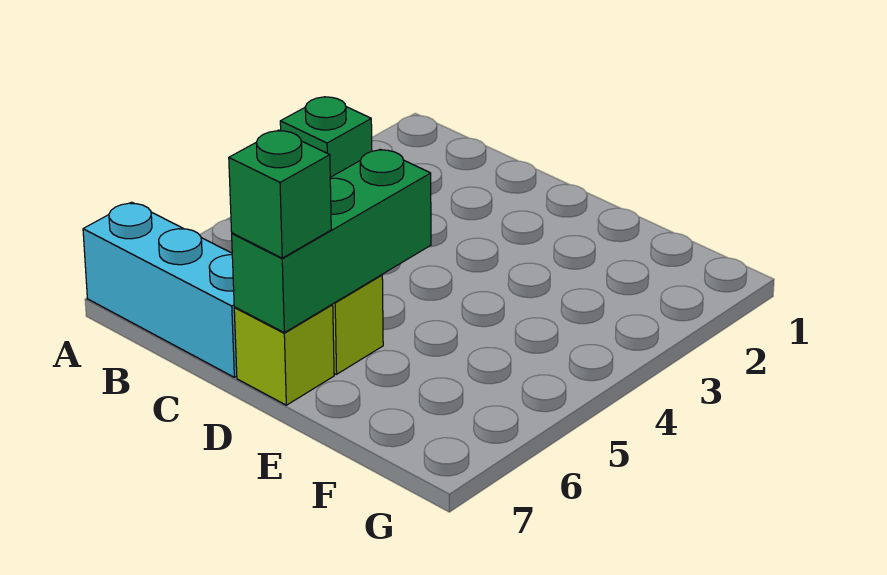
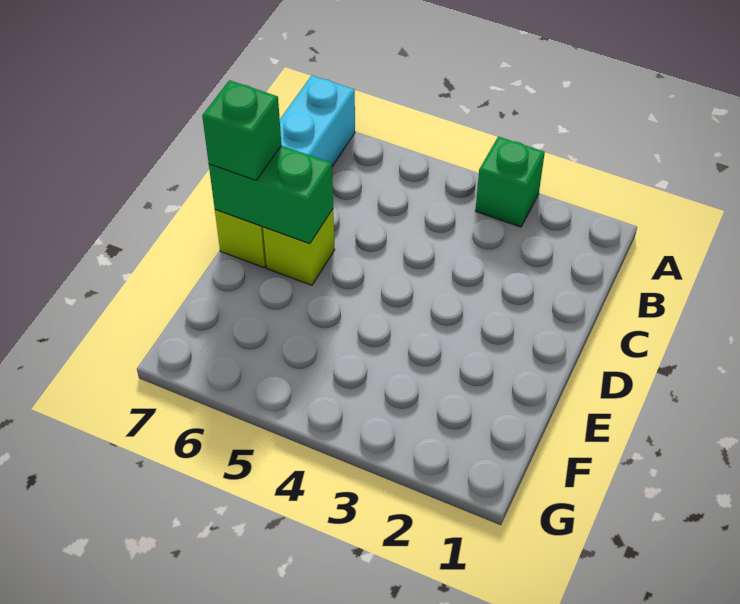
green brick D5:D7 level 2 -> green brick D6:D7 level 2

